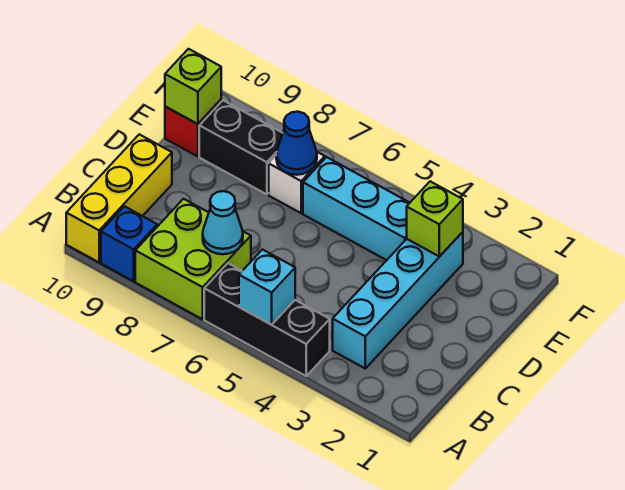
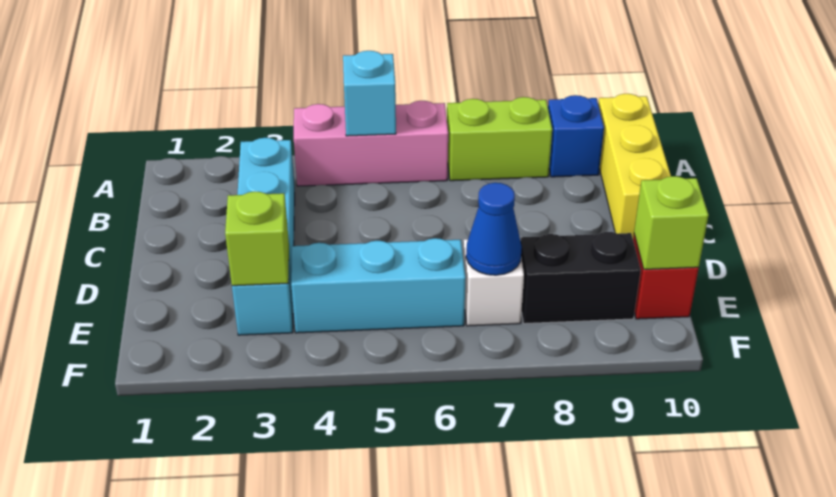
black brick A4:A6 level 1 -> pink brick A4:A6 level 1
lime brick A7:B8 level 1 -> lime brick A7:A8 level 1
cyan cone B7 level 2 -> none

